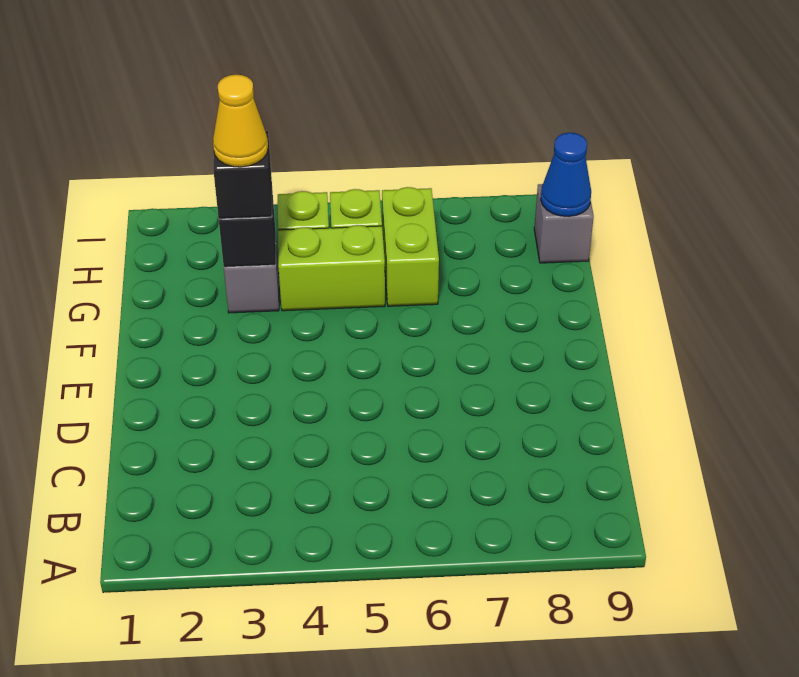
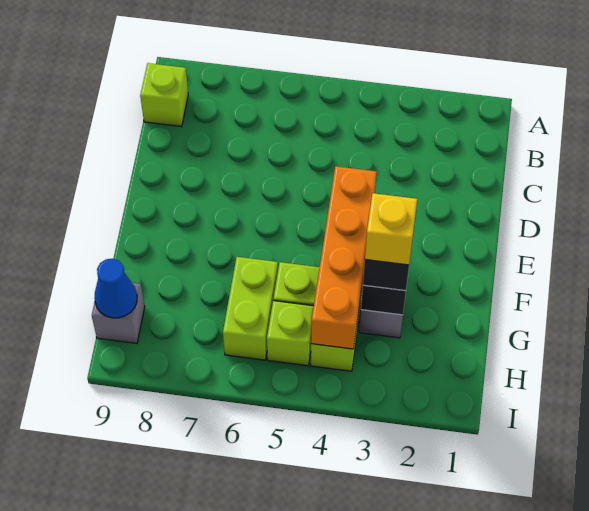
none -> lime brick B9 level 1
none -> orange brick E4:H4 level 2
yellow cone G3 level 4 -> yellow brick G3 level 4

